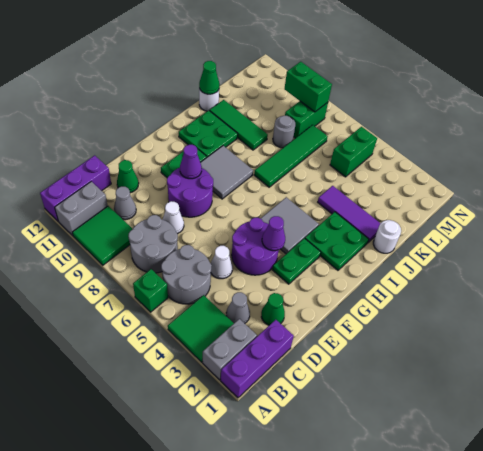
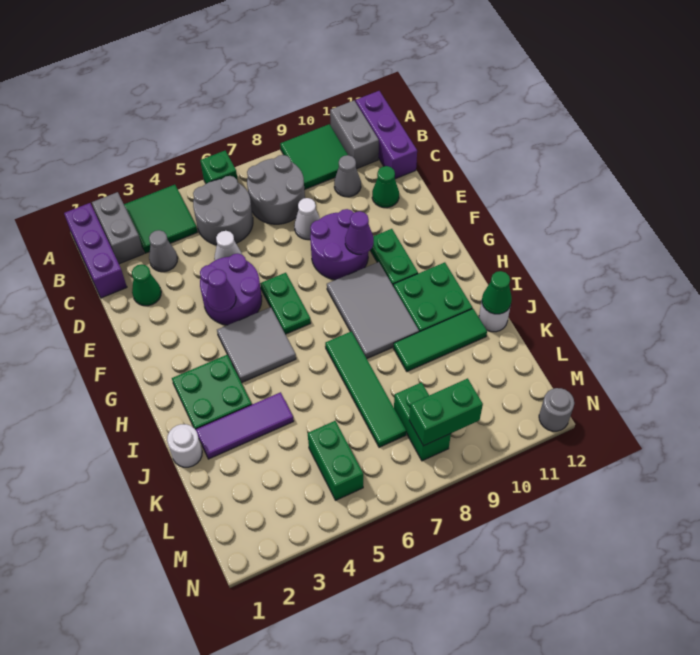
green plate F3:G3 level 1 -> green plate F6:G6 level 1
grey tile G8:H9 level 1 -> grey tile G8:I9 level 1
grey round brick K8 level 1 -> grey round brick N12 level 1

